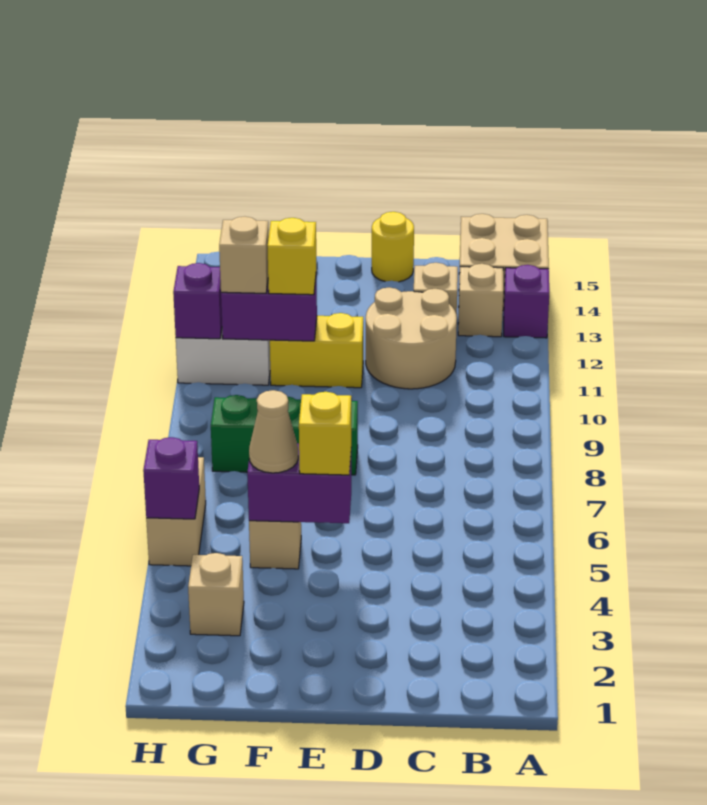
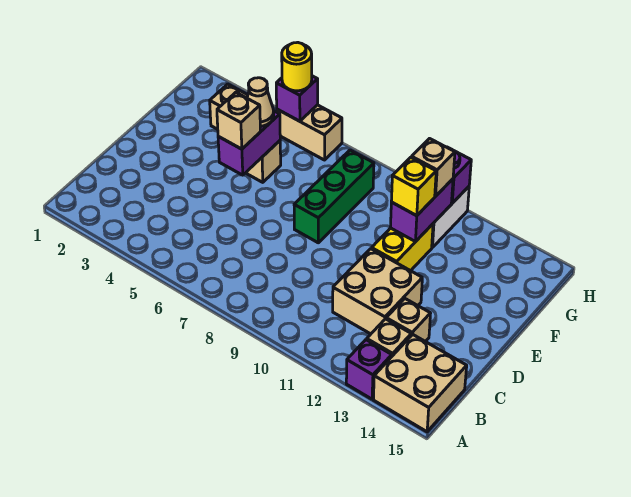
tan round brick C11:D12 level 1 -> tan brick C11:D12 level 1
yellow round brick D15 level 1 -> yellow round brick H5 level 3
yellow brick E5 level 3 -> tan brick E5 level 3

